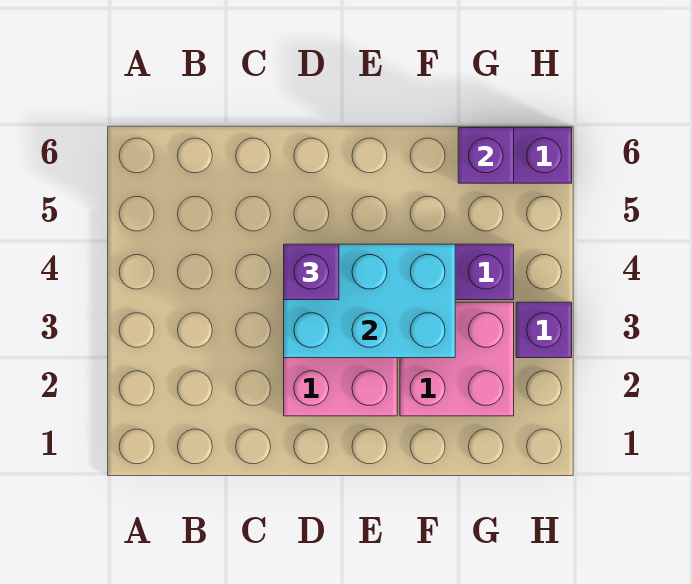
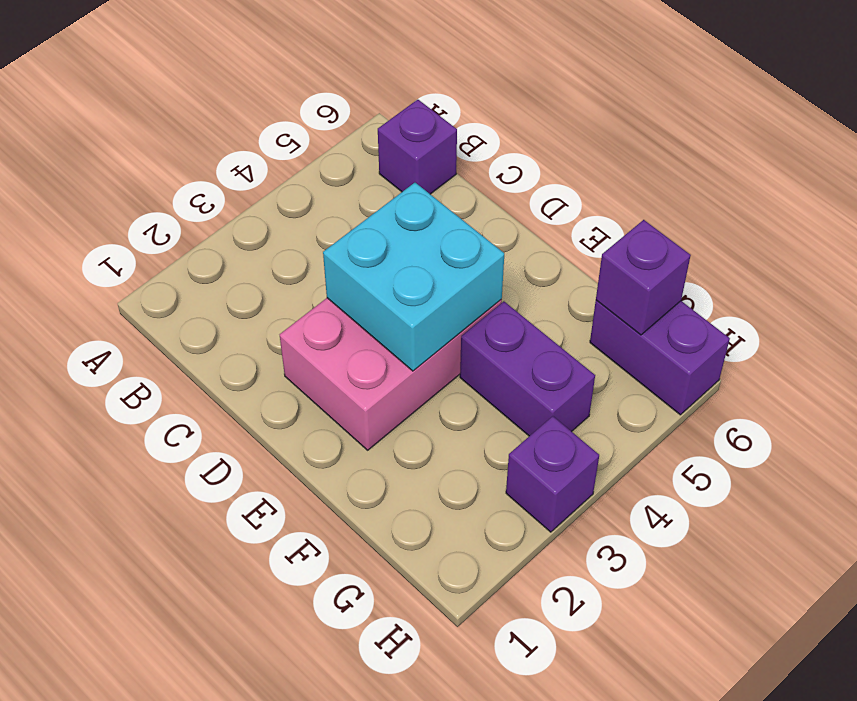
cyan brick D3:F4 level 2 -> cyan brick D3:E4 level 2
purple brick D4 level 3 -> purple brick B6 level 1
pink brick F2:G3 level 1 -> none

